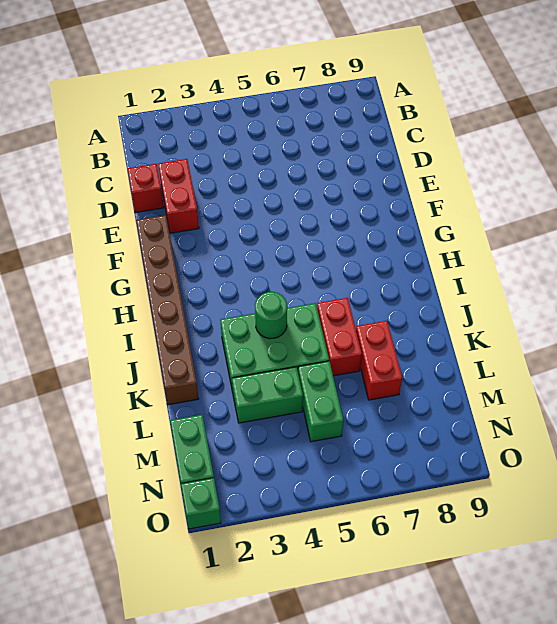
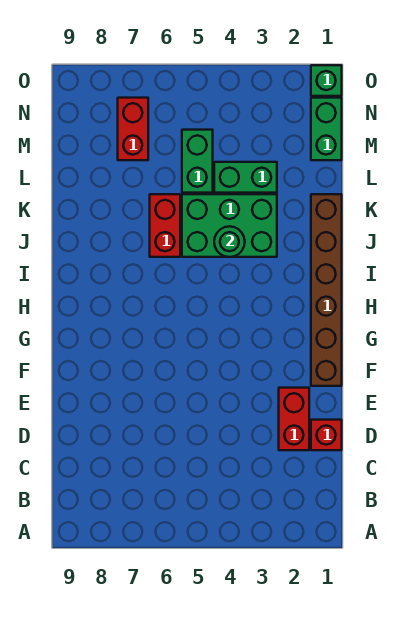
red brick K7:L7 level 1 -> red brick M7:N7 level 1

